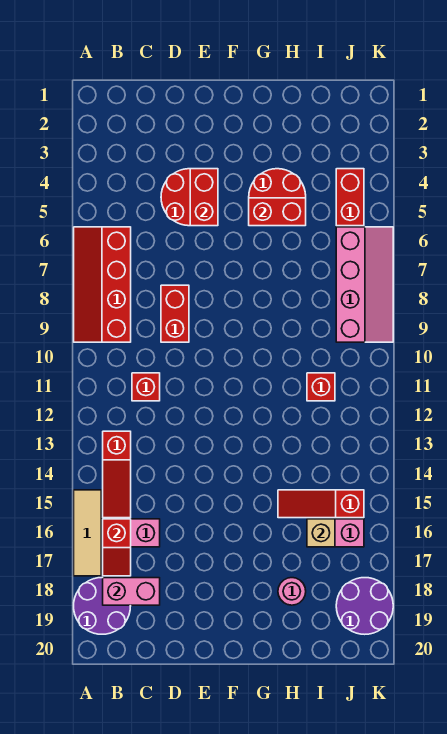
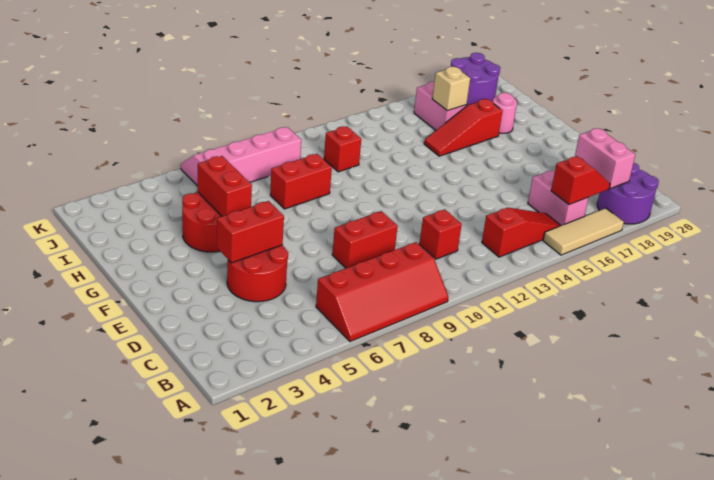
red slope H15:J15 level 1 top J -> red slope H15:H17 level 1 top 17
red brick J4:J5 level 1 -> red brick H8:H9 level 1

